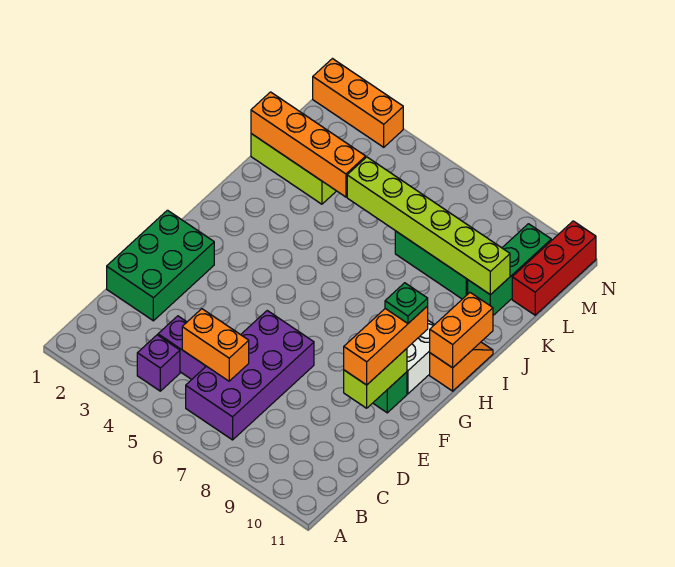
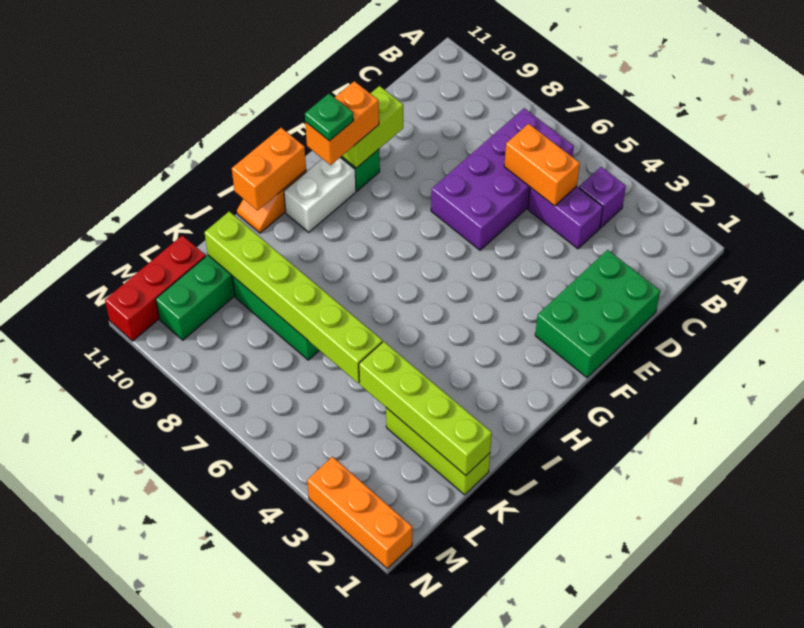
orange brick E10:G10 level 3 -> orange brick F10:G10 level 3
orange brick K1:K4 level 2 -> lime brick K1:K4 level 2

